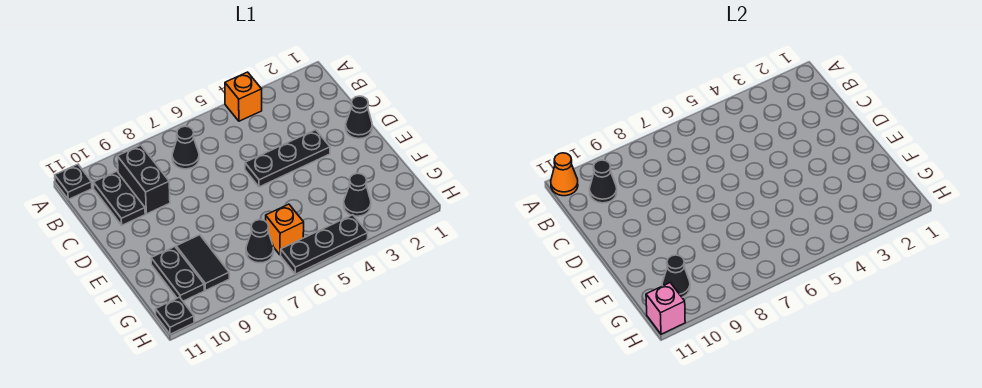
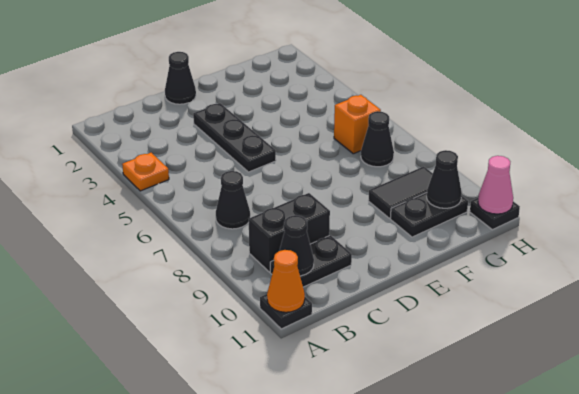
orange brick A4 level 1 -> orange plate A4 level 1
black cone G3 level 1 -> none
black plate H4:H6 level 1 -> none
pink brick H11 level 2 -> pink cone H11 level 2

